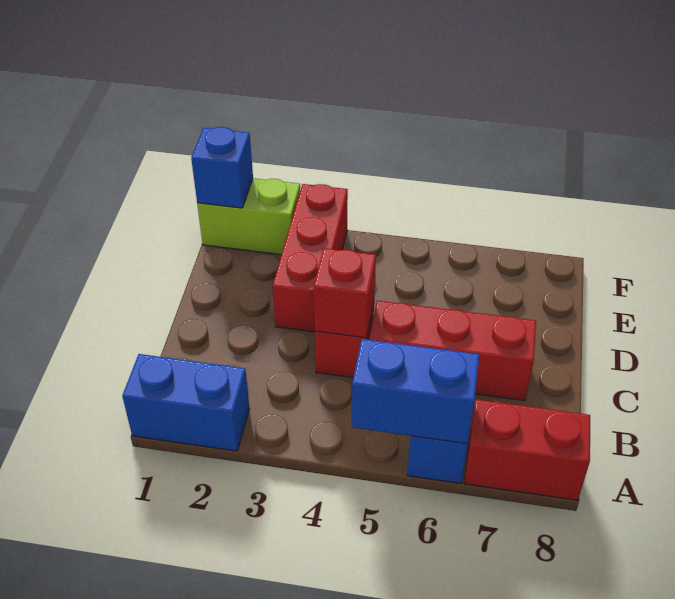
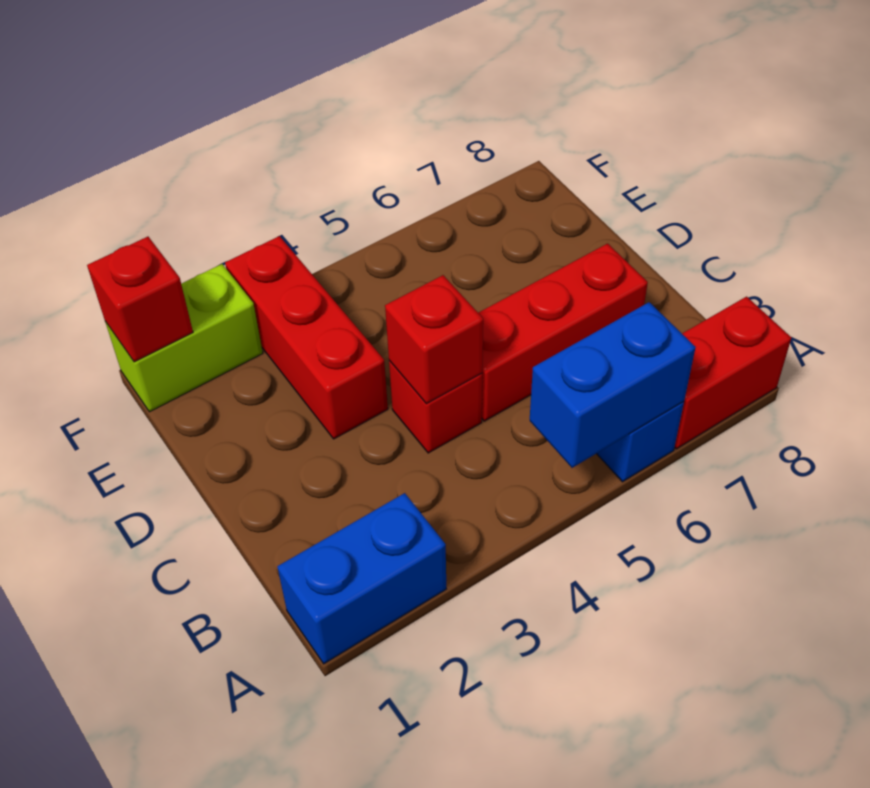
blue brick F1 level 2 -> red brick F1 level 2

